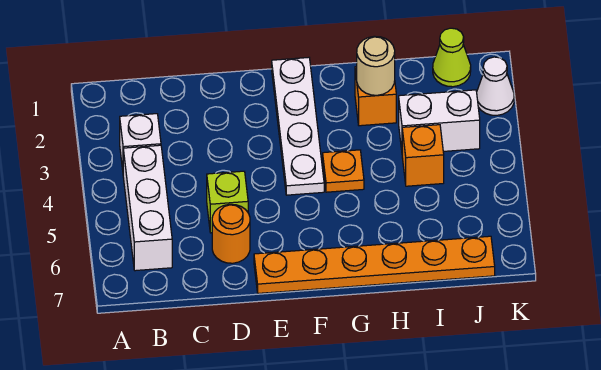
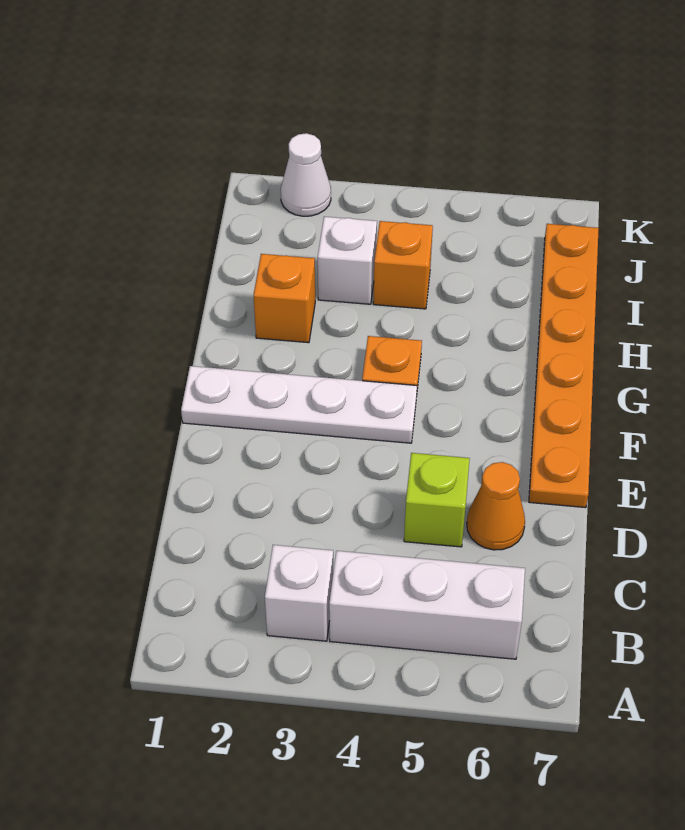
orange round brick D6 level 1 -> orange cone D6 level 1
tan round brick H2 level 2 -> none
white brick I3:J3 level 1 -> white brick I3 level 1
lime cone J1 level 1 -> none

